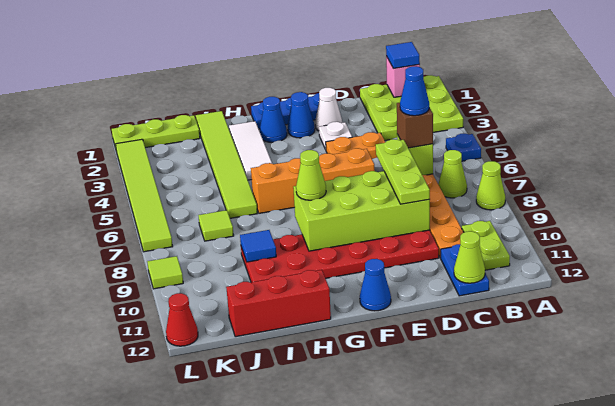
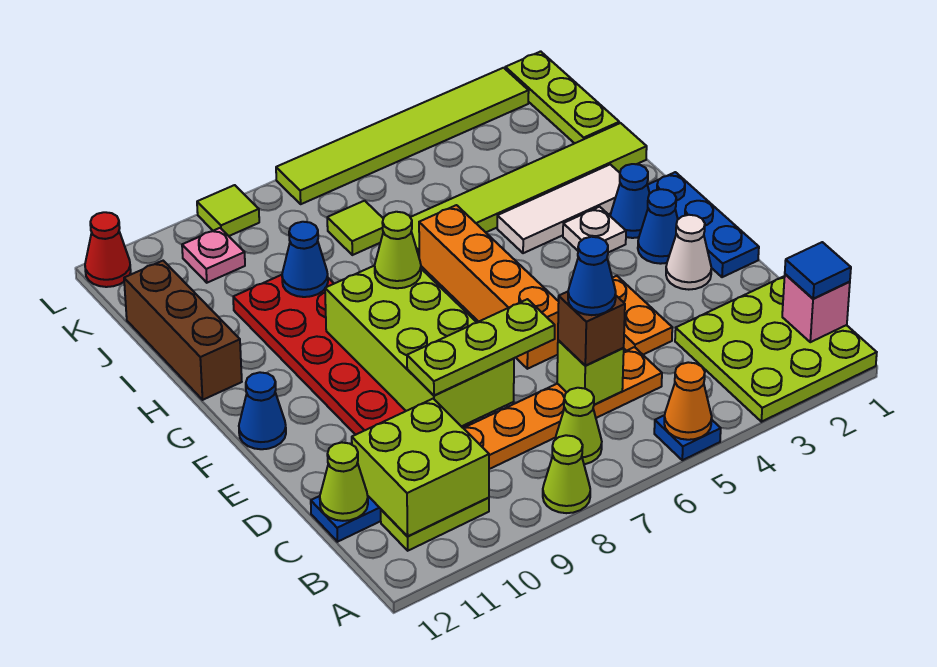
none -> orange cone A5 level 2
none -> lime brick B10:C11 level 2
white plate E3 level 1 -> white plate G3 level 1
red brick H12:J12 level 1 -> brown brick H12:J12 level 1
blue tile I9 level 2 -> blue cone I9 level 2
none -> pink plate K10 level 1

